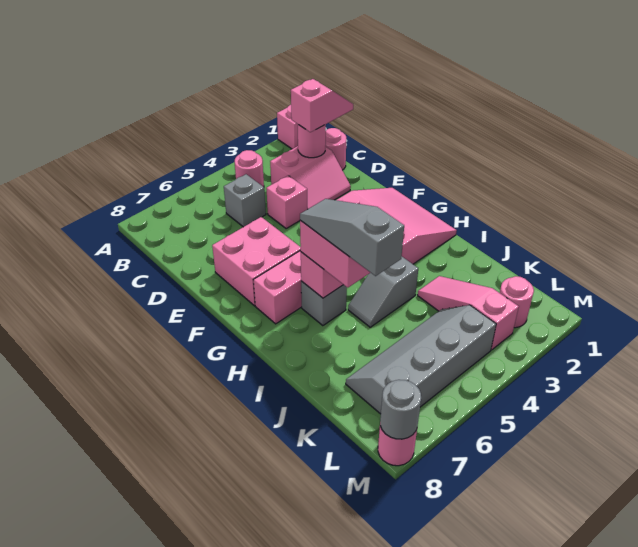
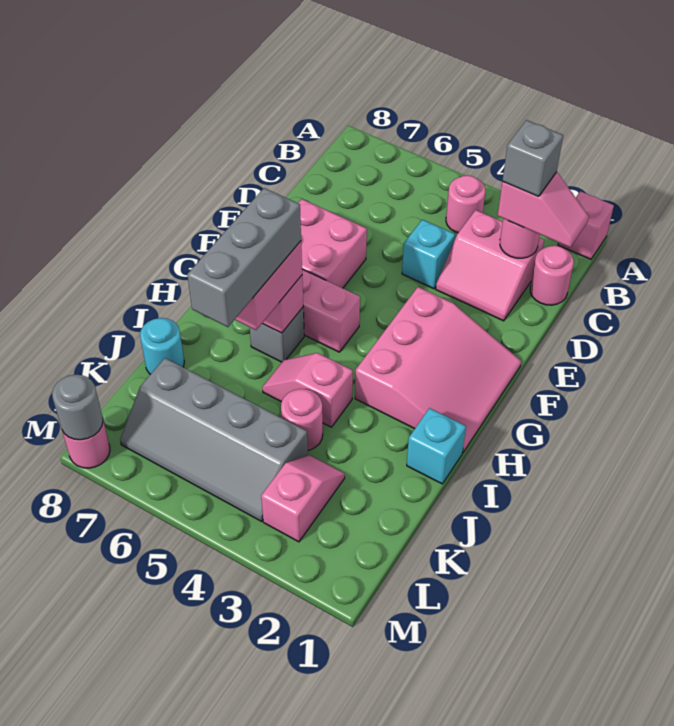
grey brick C5 level 1 -> grey brick C2 level 4
pink brick D4 level 1 -> cyan brick D4 level 1
grey slope H6:J6 level 4 top J -> grey brick H6:J6 level 4
none -> cyan brick I1 level 1
grey slope I4:I5 level 1 top 4 -> pink slope I4:I5 level 1 top 4
pink slope J3:L3 level 1 top L -> pink slope K3:L3 level 1 top L
none -> cyan round brick J8 level 1
grey slope K4:L7 level 1 top L -> grey slope K4:L7 level 1 top K
pink round brick L2 level 1 -> pink round brick J4 level 1

